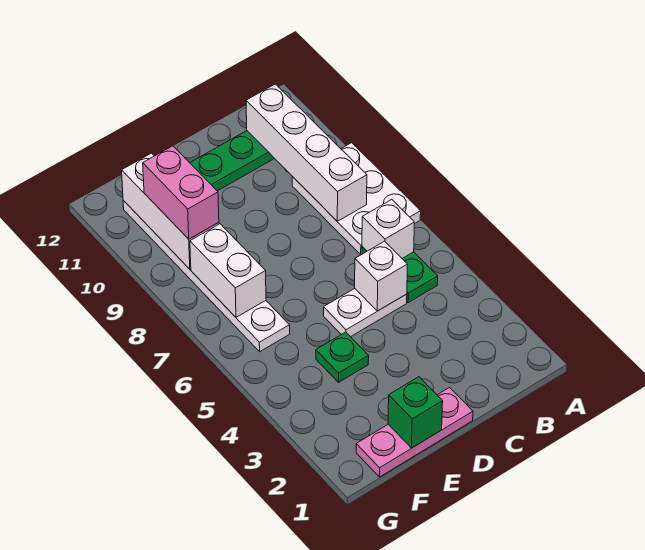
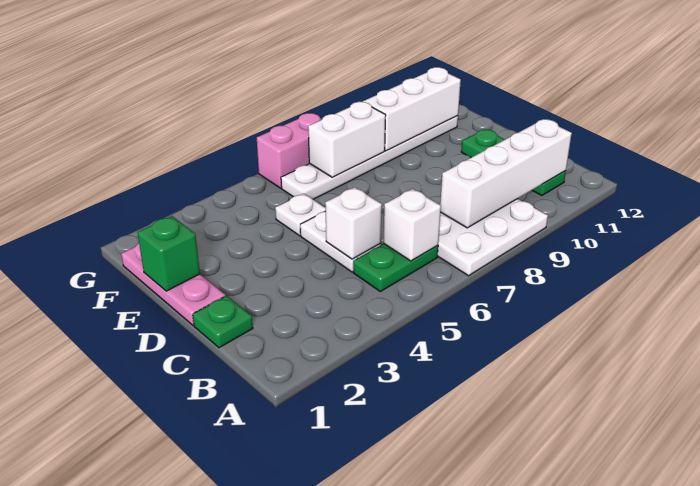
green plate E4 level 1 -> green plate C1 level 1
none -> white plate E5 level 1
pink brick F9:F10 level 3 -> pink brick G6:G7 level 1

